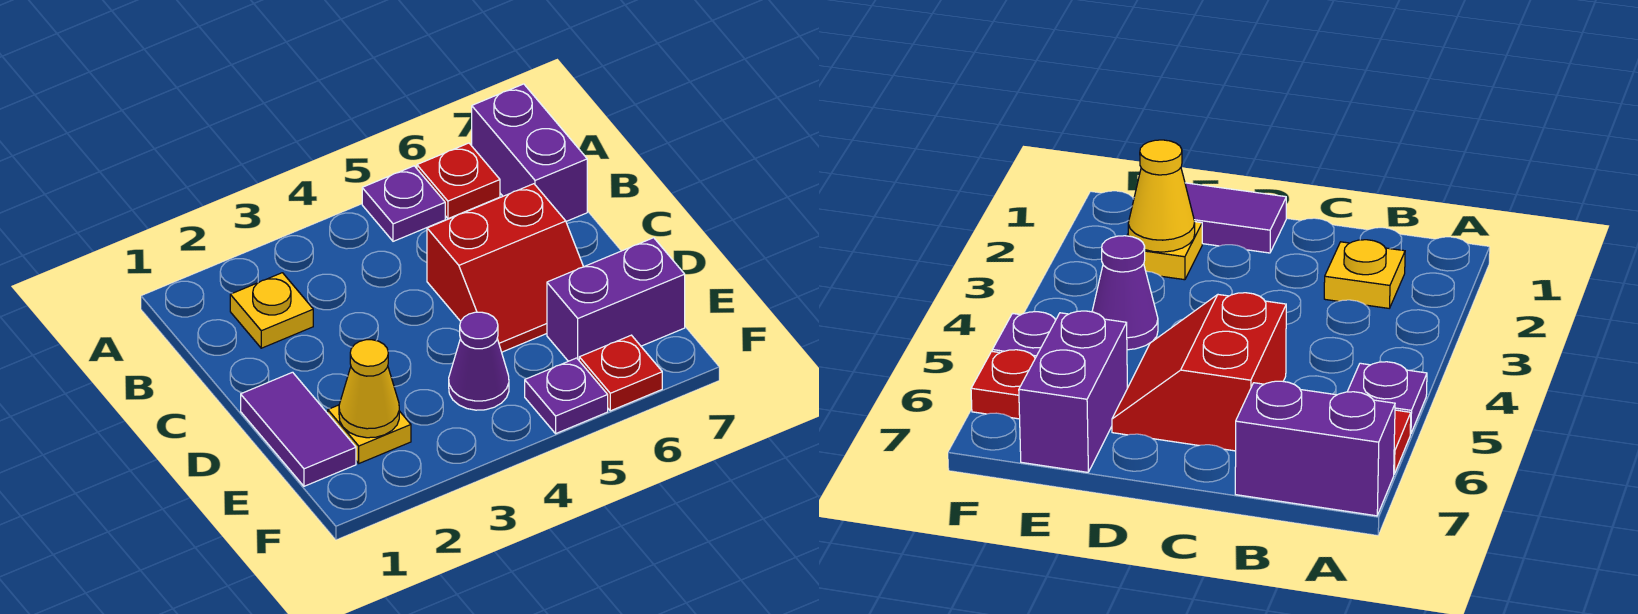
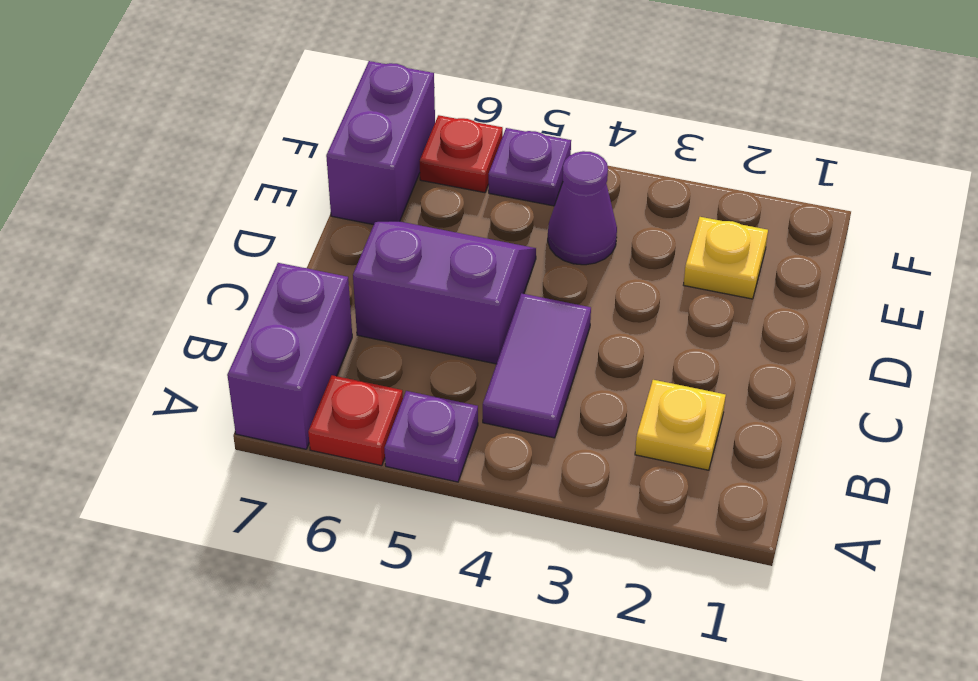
red slope C5:D6 level 1 top C -> purple slope C5:D6 level 1 top C
purple tile D1:E1 level 1 -> purple tile B4:C4 level 1
yellow cone E2 level 2 -> none
purple brick E6:E7 level 1 -> purple brick E7:F7 level 1

